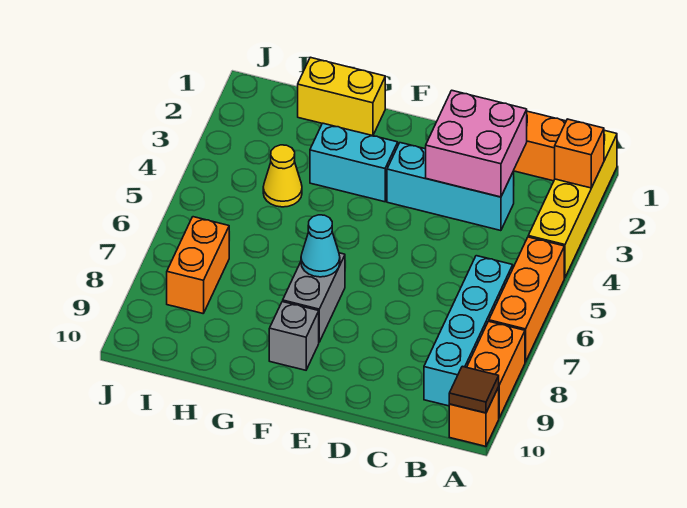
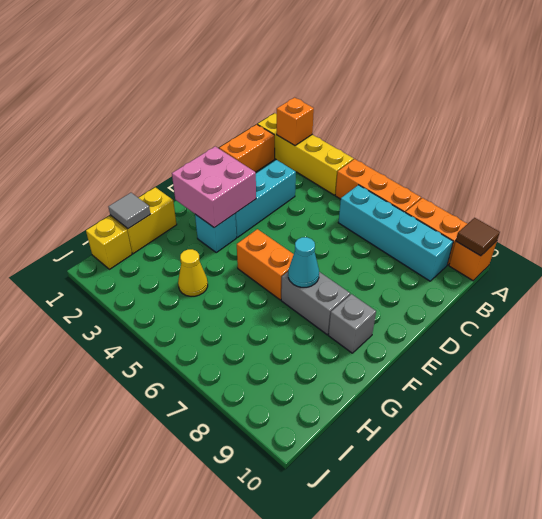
pink brick C2:D3 level 2 -> pink brick E2:F3 level 2
cyan brick F3:G3 level 1 -> cyan brick F3 level 1
none -> grey tile H1 level 2
none -> yellow brick I1 level 1
orange brick I7:I8 level 1 -> orange brick F5:F6 level 1

